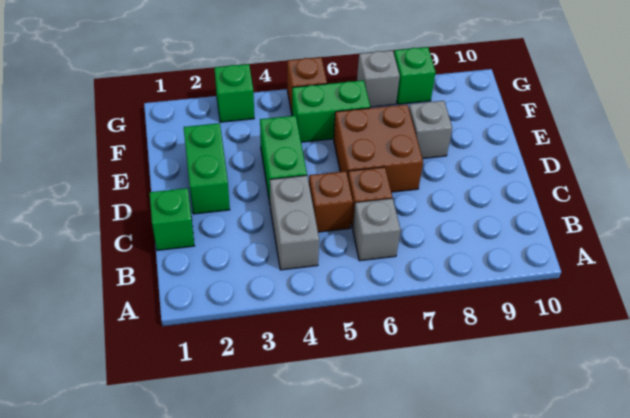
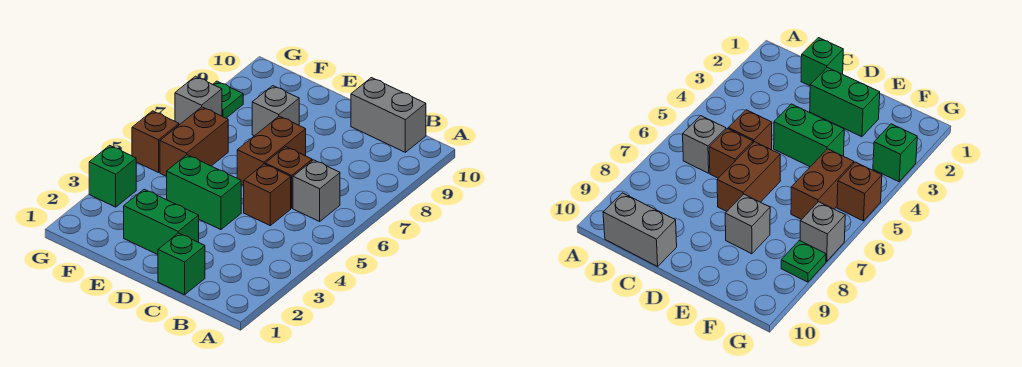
grey brick B4:C4 level 1 -> grey brick B10:C10 level 1
brown brick D6:E7 level 1 -> brown brick D6:D7 level 1
green brick F5:F6 level 1 -> brown brick F5:F6 level 1
green brick G8 level 1 -> green plate G8 level 1

